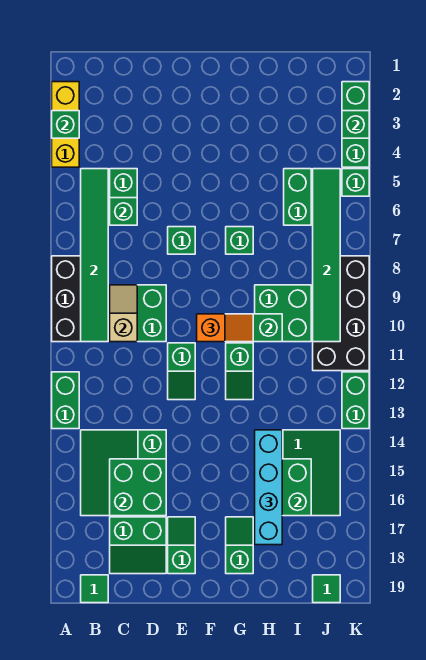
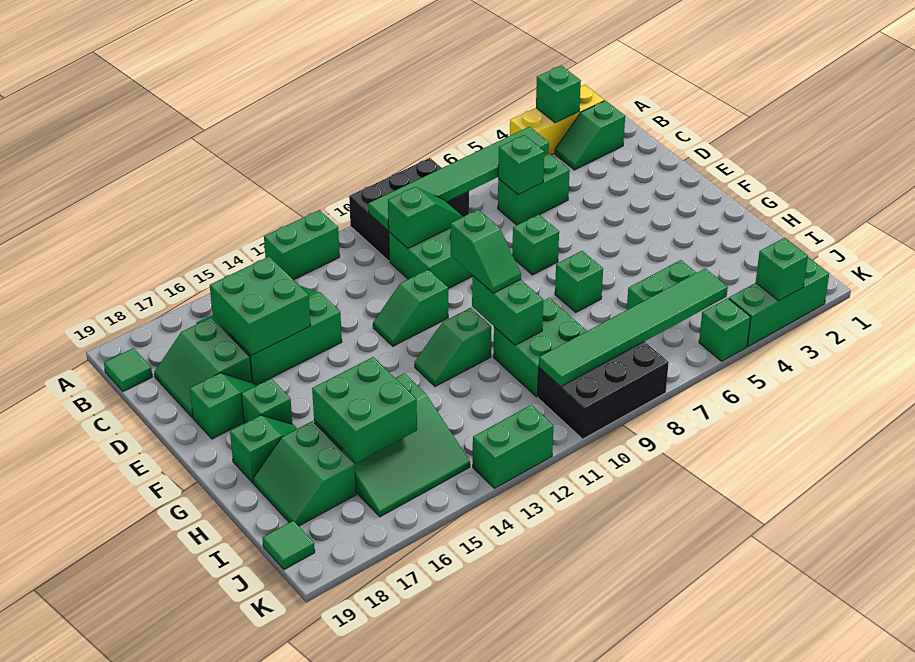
none -> green slope B2:B3 level 1 top 2
tan slope C9:C10 level 2 top 10 -> green slope C9:C10 level 2 top 10
orange slope F10:G10 level 3 top F -> green slope F10:G10 level 3 top F
none -> green brick F17 level 1
cyan brick H14:H17 level 3 -> none
none -> green slope H17:I18 level 1 top 17
black brick J8:K11 level 1 -> black brick J8:K10 level 1

